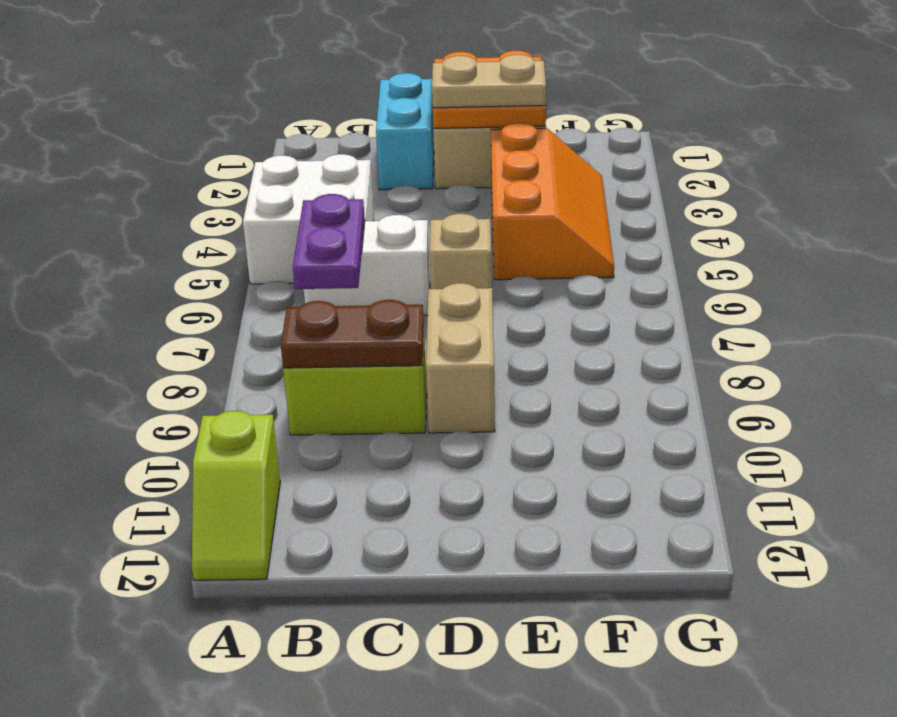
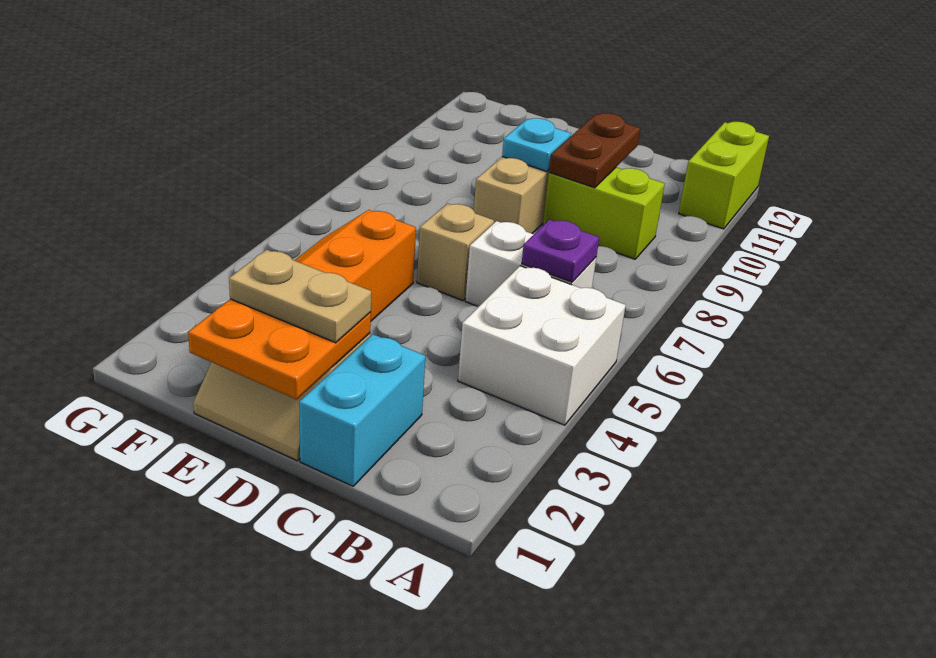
lime slope A11:A12 level 1 top 11 -> lime brick A11:A12 level 1
purple plate B6:B7 level 2 -> purple plate B6 level 2
brown plate B9:C9 level 2 -> brown plate C9:C10 level 2
none -> cyan plate D9 level 2

